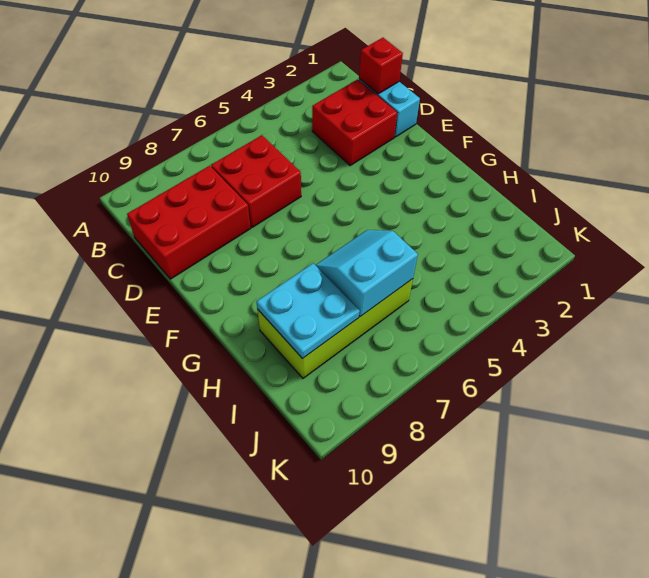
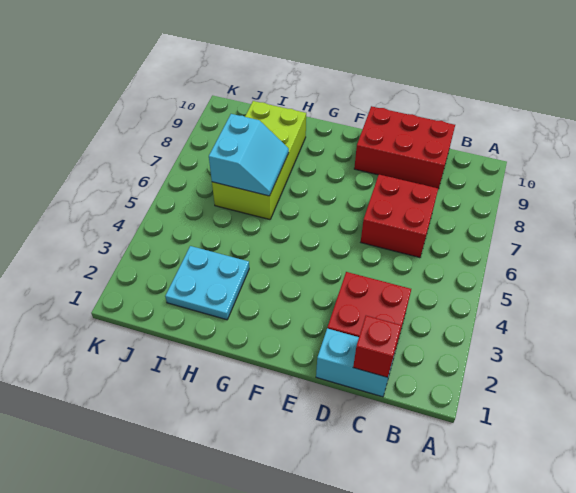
red brick C8:D10 level 1 -> red brick C9:E10 level 1
cyan plate H8:I9 level 2 -> cyan plate H2:I3 level 1

